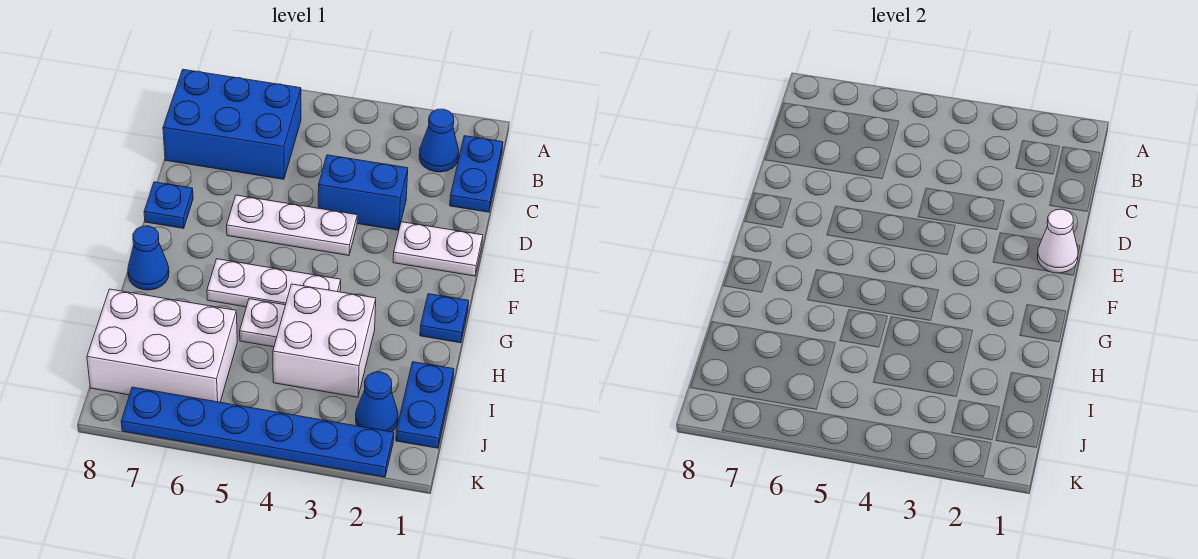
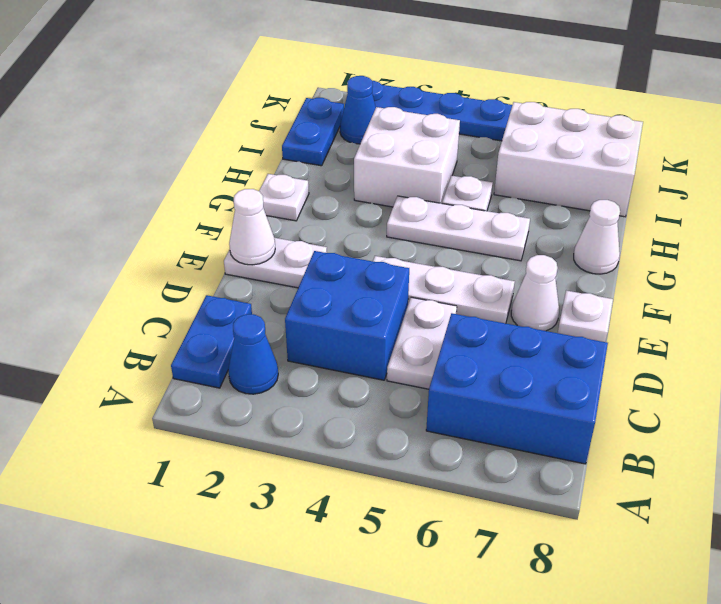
none -> white plate C5:D5 level 1
blue brick D3:D4 level 1 -> blue brick C3:D4 level 1
none -> white cone E7 level 1
blue plate E8 level 1 -> white plate E8 level 1
blue plate G1 level 1 -> white plate G1 level 1
blue cone G8 level 1 -> white cone G8 level 1

